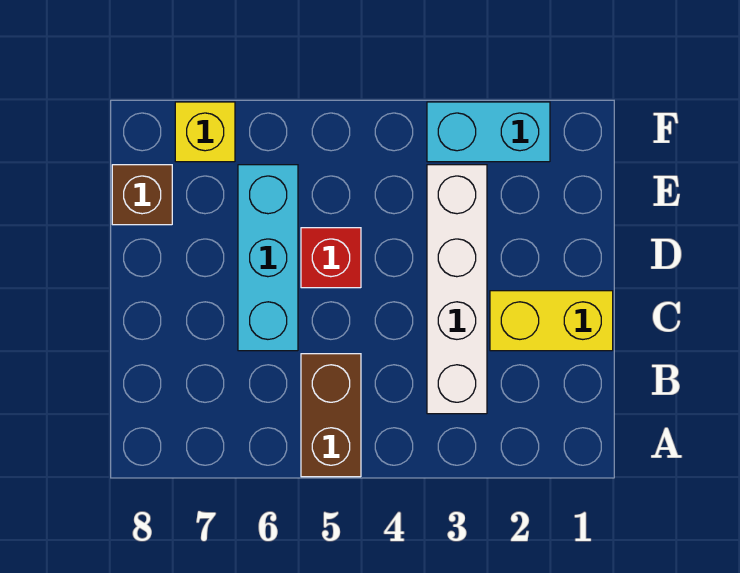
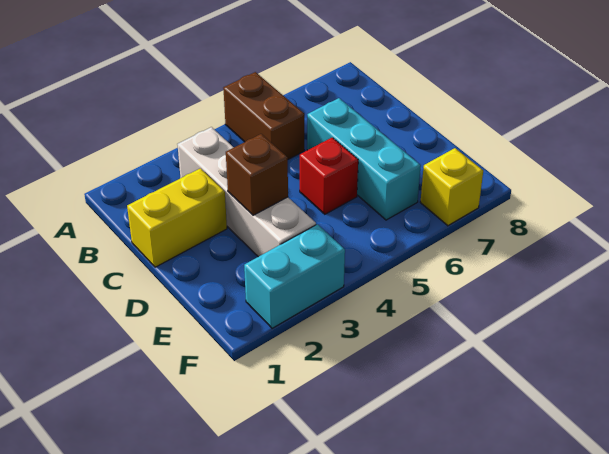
brown brick E8 level 1 -> brown brick D3 level 2

